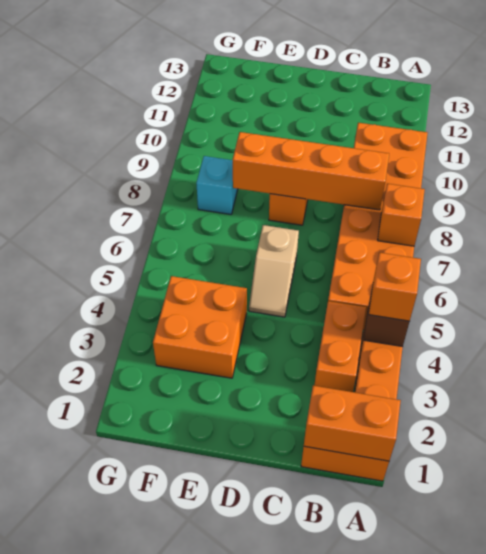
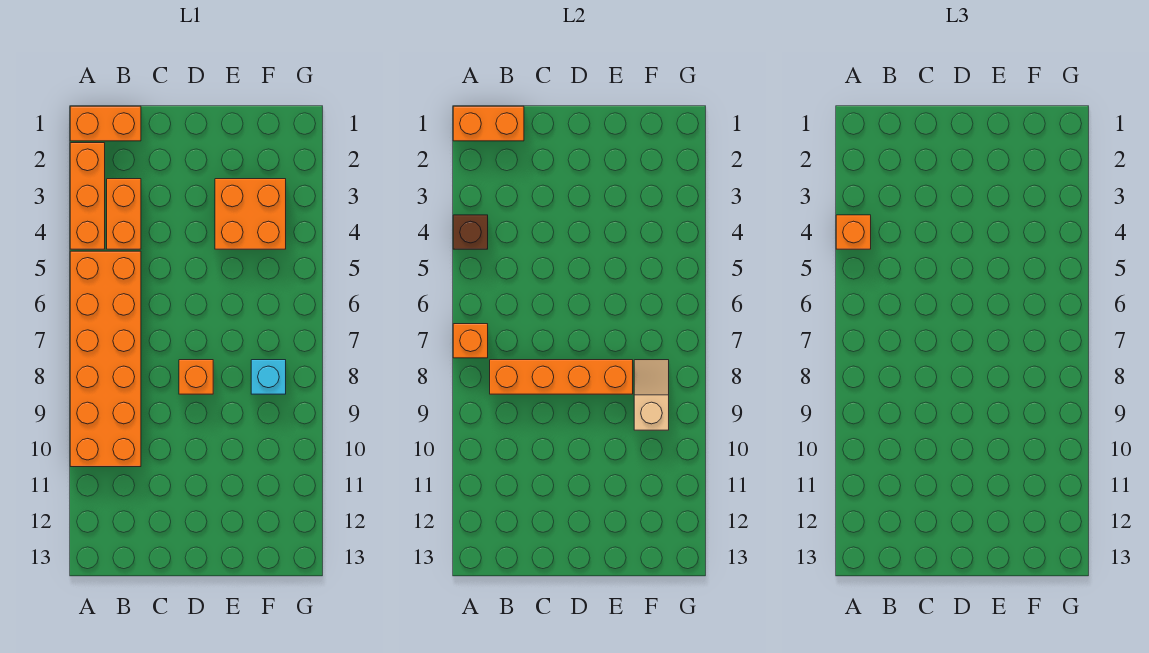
tan slope D5:D6 level 1 top 6 -> tan slope F8:F9 level 2 top 9

